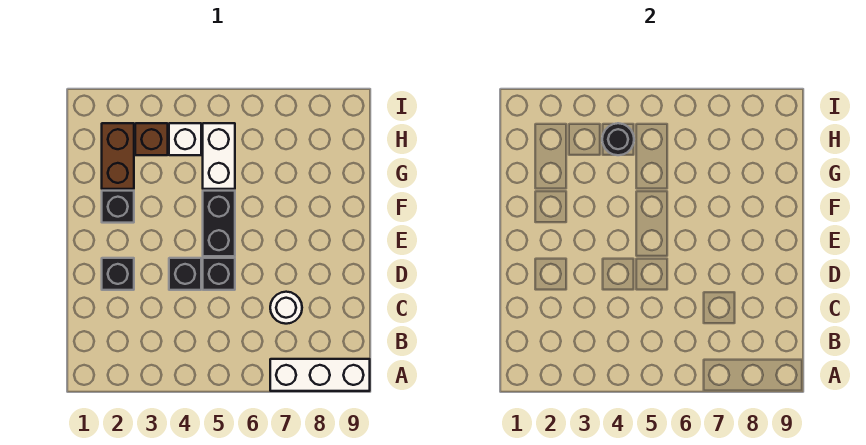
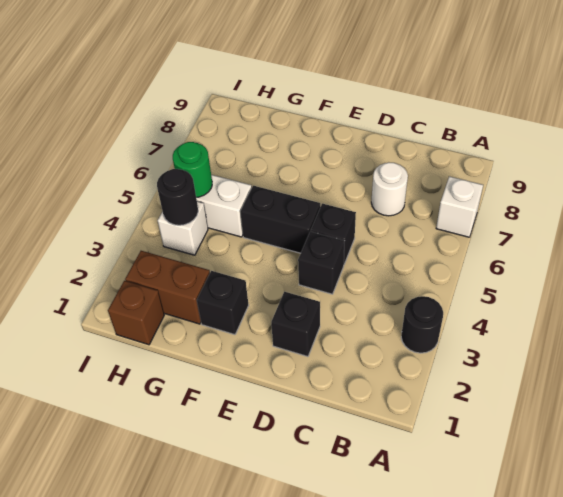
none -> black round brick A3 level 1
white brick A7:A9 level 1 -> white brick A7 level 1
brown brick H3 level 1 -> brown brick H1 level 1
none -> green round brick H5 level 2

